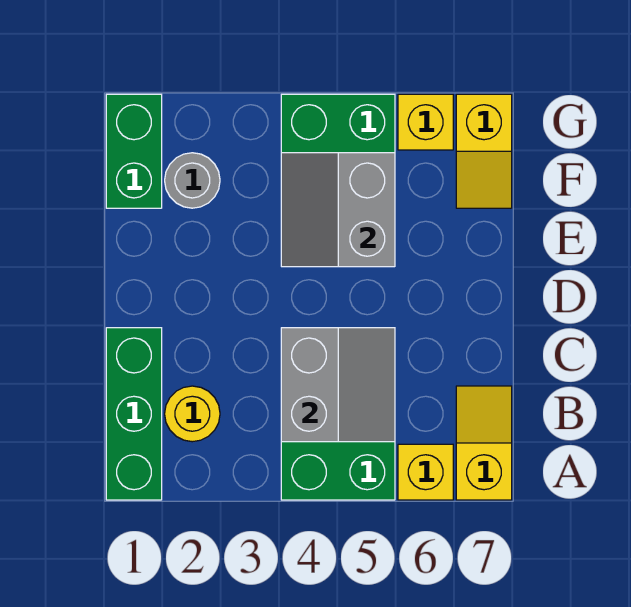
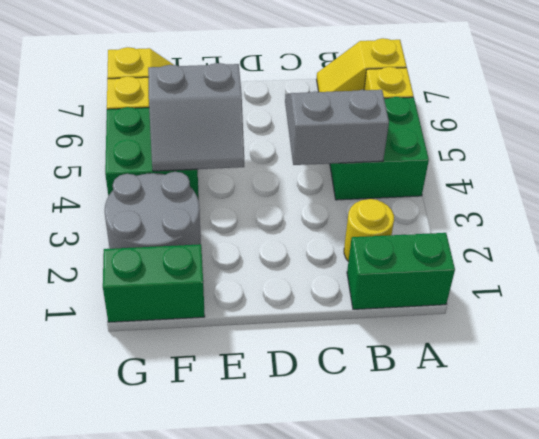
green brick A1:C1 level 1 -> green brick A1:B1 level 1
grey round brick F2 level 1 -> grey round brick F2:G3 level 1

